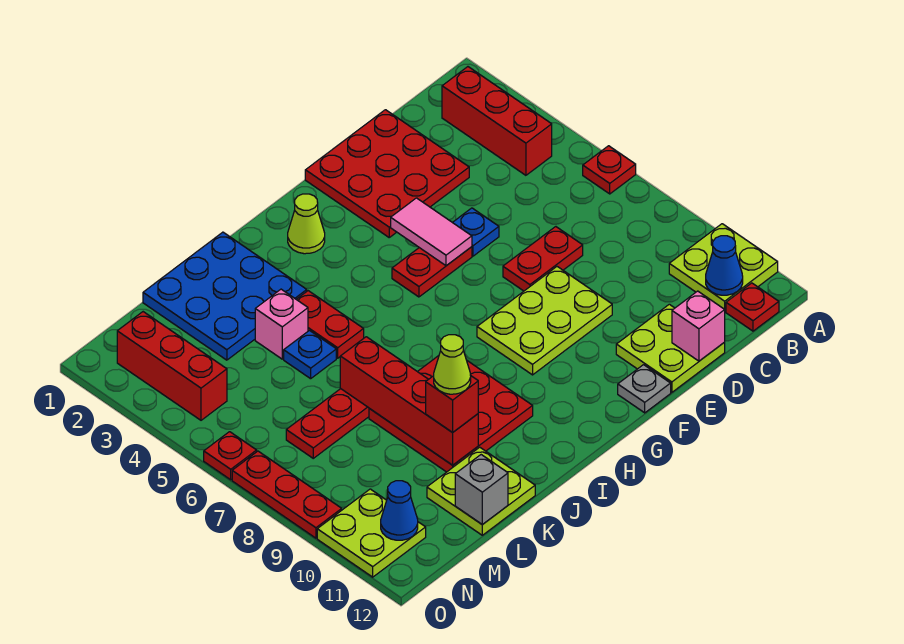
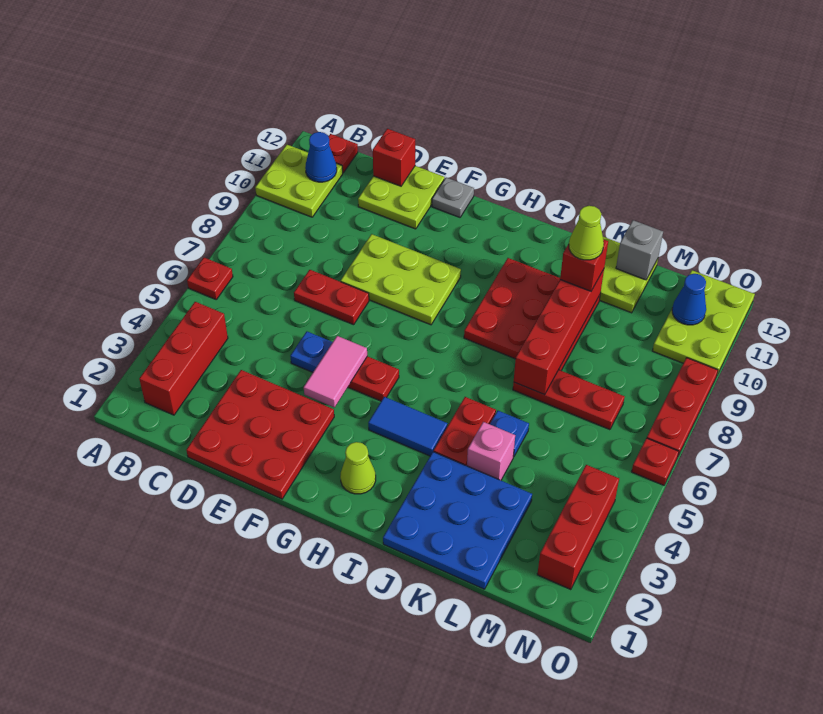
pink brick D12 level 2 -> red brick D12 level 2
none -> blue tile H4:I4 level 1
lime plate N10:O11 level 1 -> lime plate N10:O12 level 1

